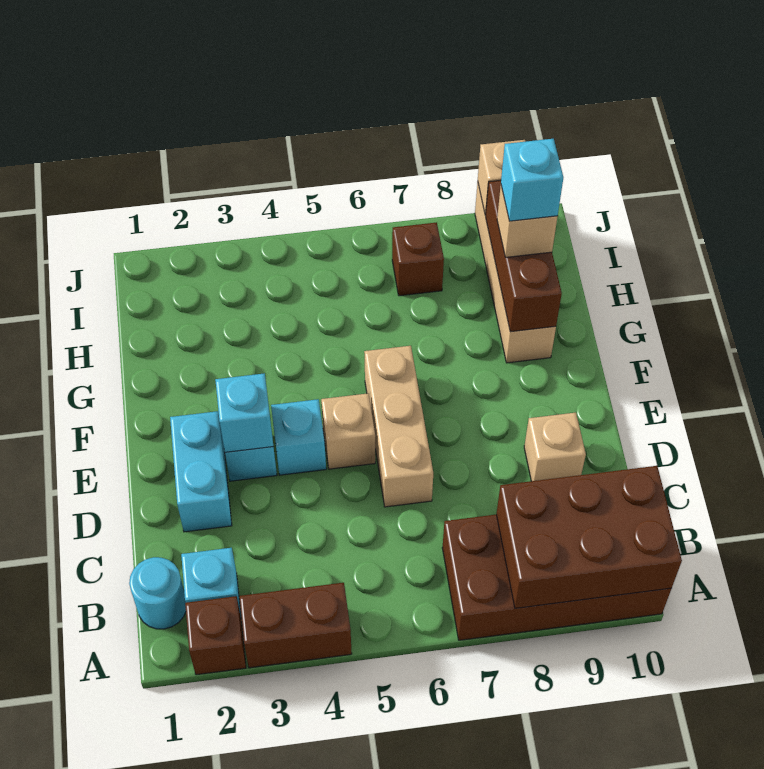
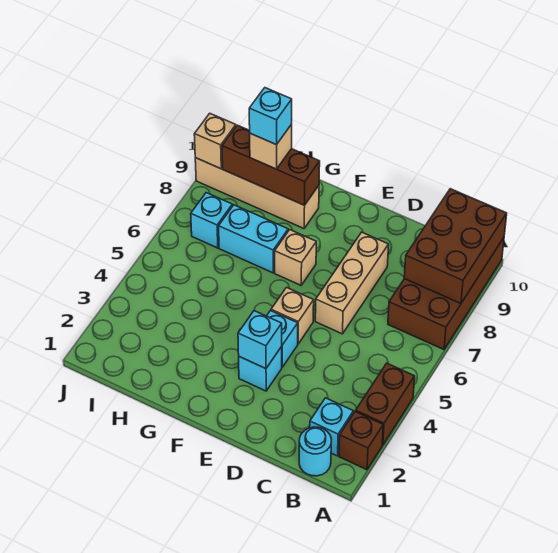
cyan brick D2:E2 level 1 -> cyan brick G7:H7 level 1
tan brick D6:F6 level 1 -> tan brick D6:D8 level 1
tan brick D9 level 1 -> tan brick F7 level 1
brown brick I7 level 1 -> cyan brick I7 level 1

